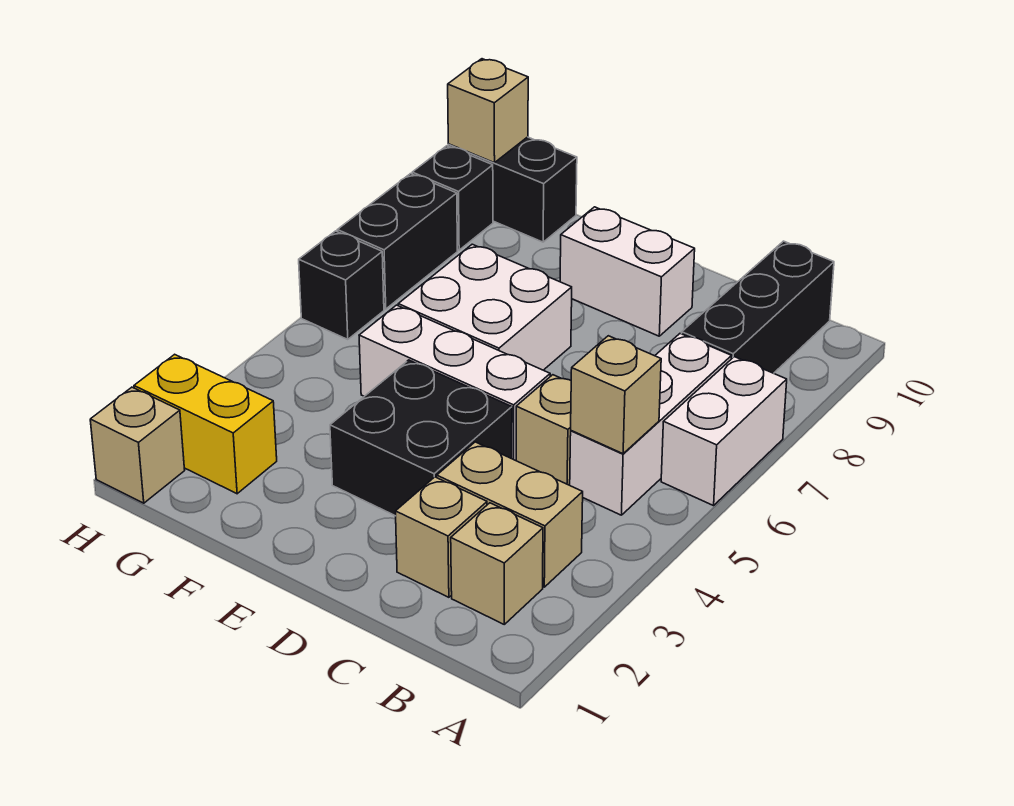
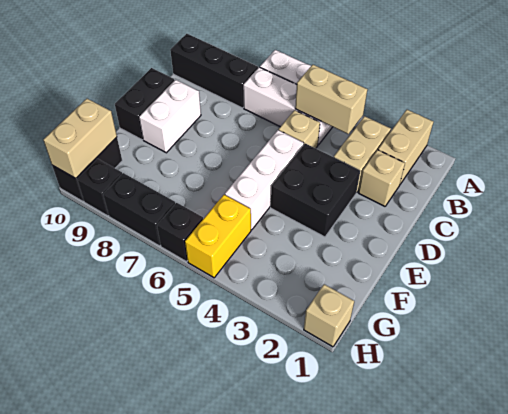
tan brick B2 level 1 -> tan brick A2:B2 level 1
tan brick B5 level 2 -> tan brick B4:B5 level 2
none -> black brick D10:E10 level 1
white brick E6:F7 level 1 -> none
yellow brick G2:H2 level 1 -> yellow brick G5:H5 level 1
tan brick H10 level 2 -> tan brick G10:H10 level 2

